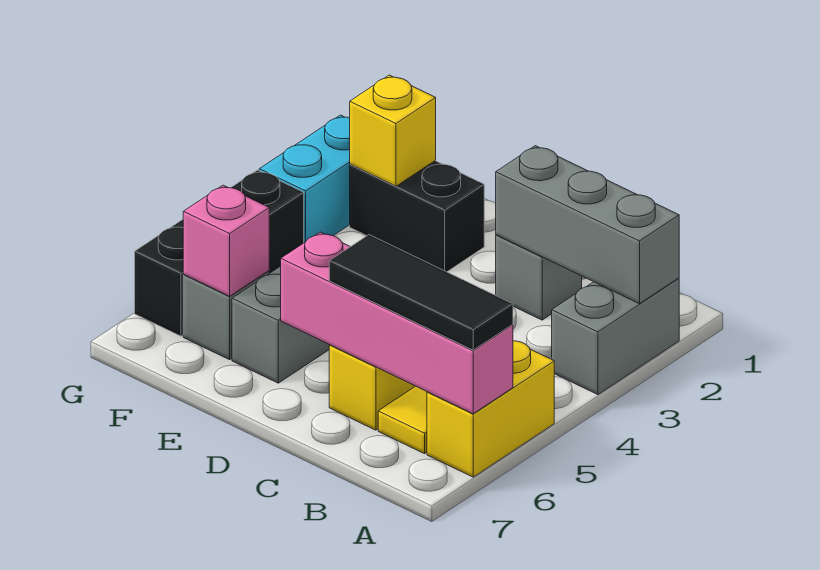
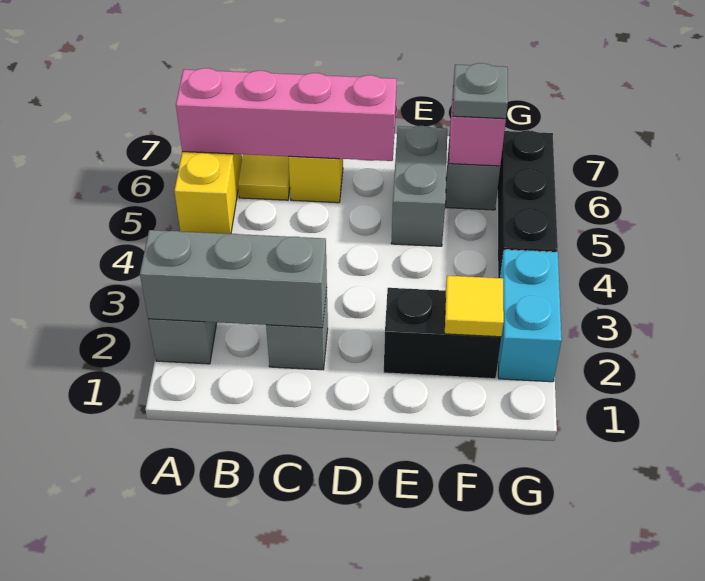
black tile A6:C6 level 3 -> none
yellow brick F2 level 2 -> yellow tile F2 level 2
none -> grey plate F6 level 3

